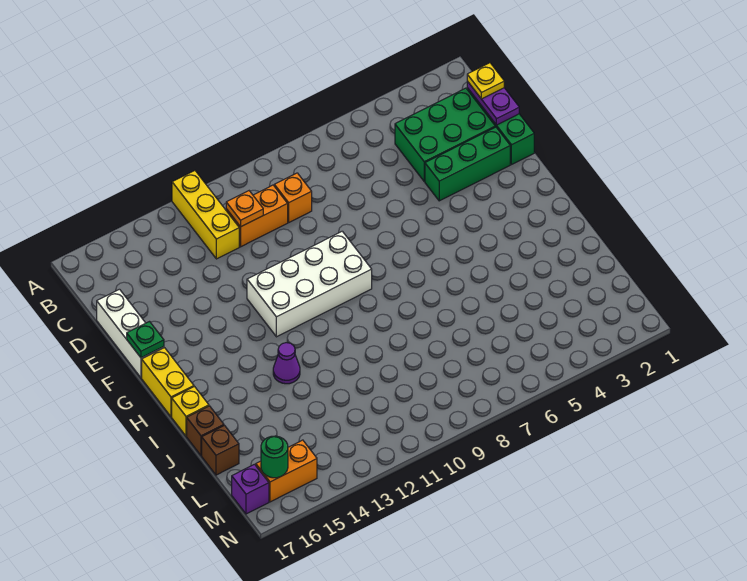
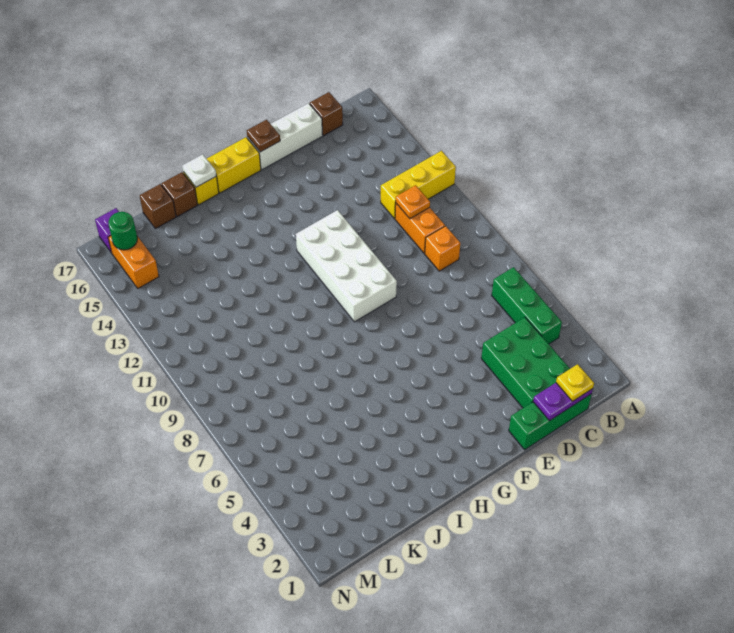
none -> brown brick C17 level 1
green brick E2:E4 level 1 -> green brick B4:B6 level 1
green plate F17 level 2 -> brown plate F17 level 2
purple cone I13 level 1 -> none
none -> white plate I17 level 2

